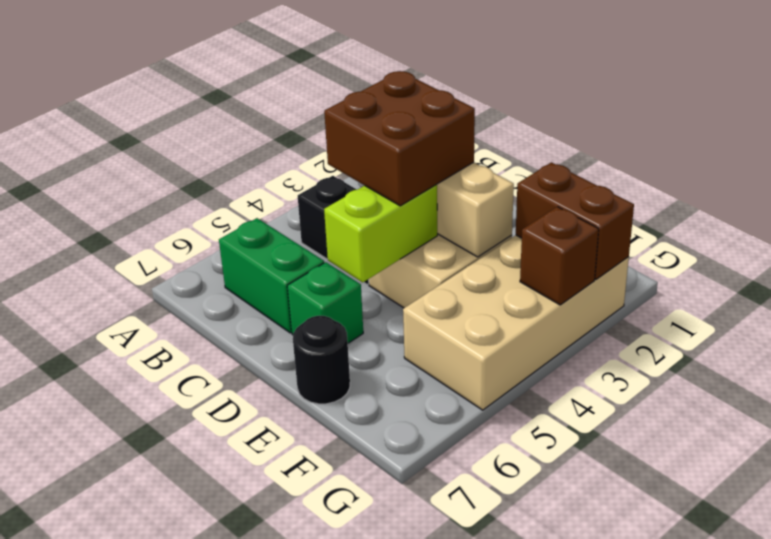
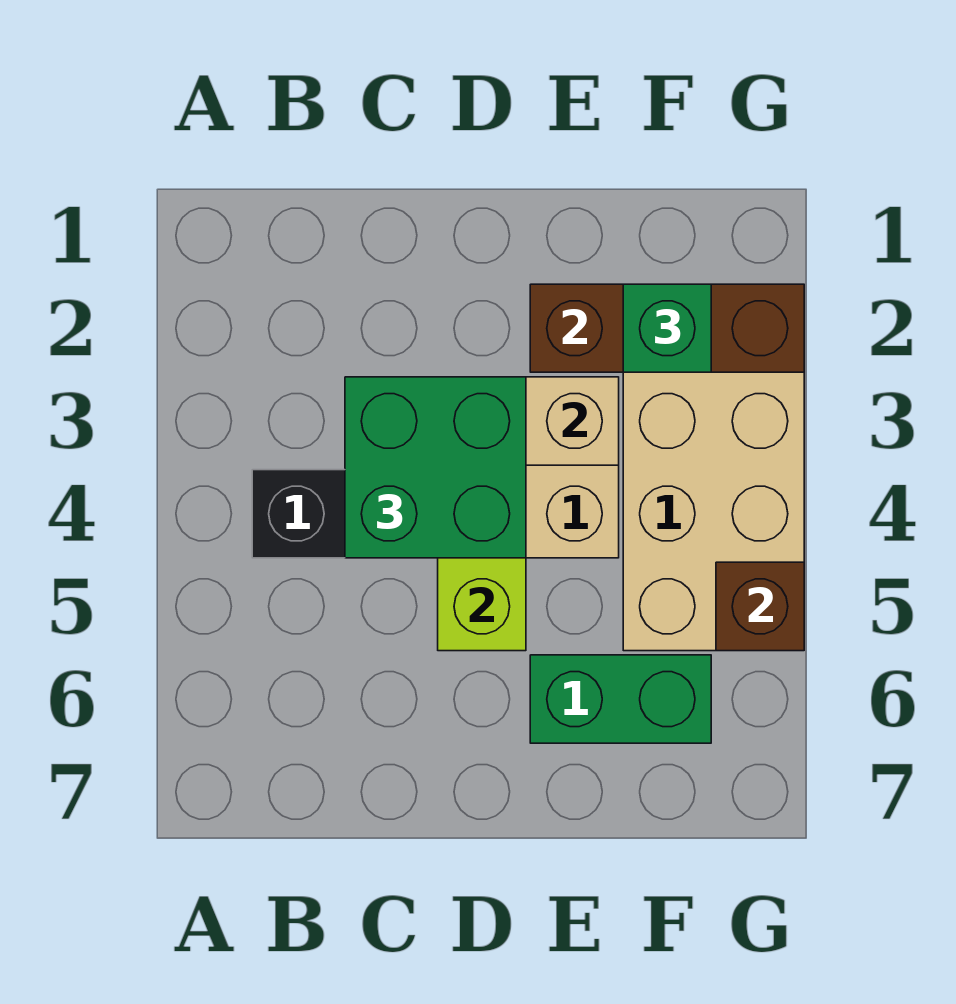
green brick B6:C6 level 1 -> green brick E6:F6 level 1
brown brick C3:D4 level 3 -> green brick C3:D4 level 3
green brick D6 level 1 -> green brick F2 level 3
black round brick E7 level 1 -> none
brown brick F2:G2 level 2 -> brown brick E2:G2 level 2
brown brick G3 level 2 -> brown brick G5 level 2

